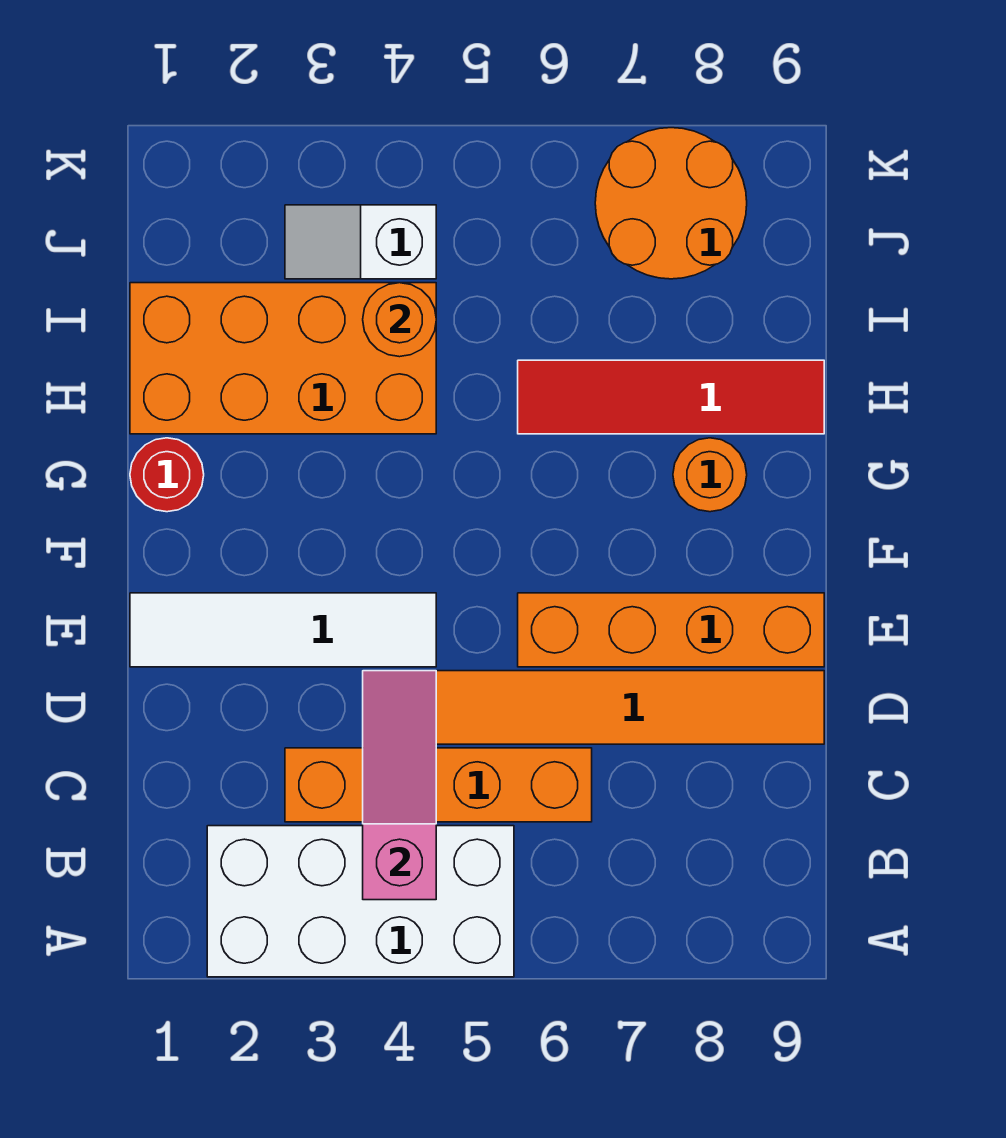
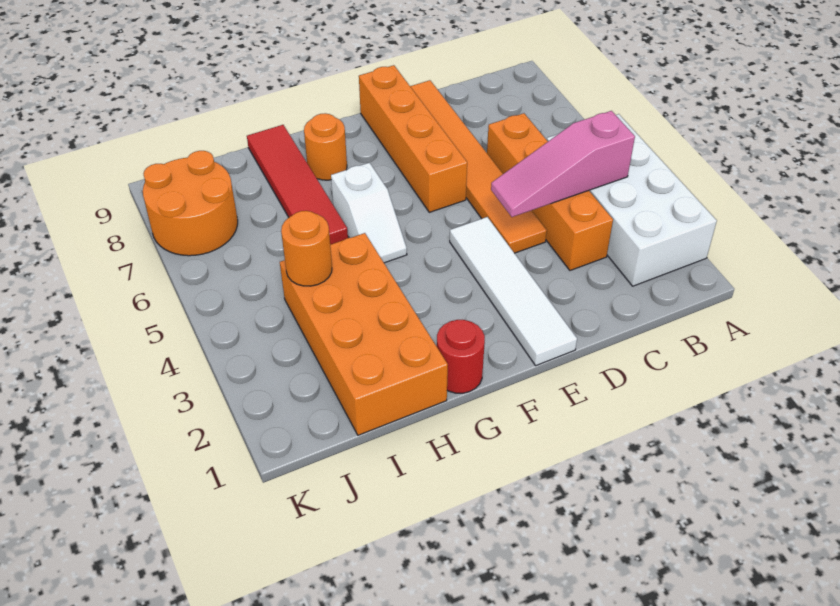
white slope J3:J4 level 1 top 4 -> white slope G5:G6 level 1 top 6

